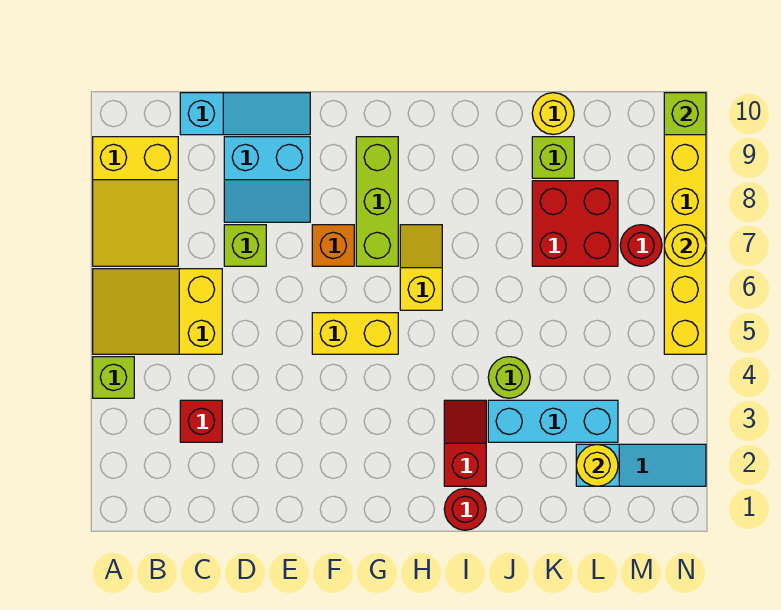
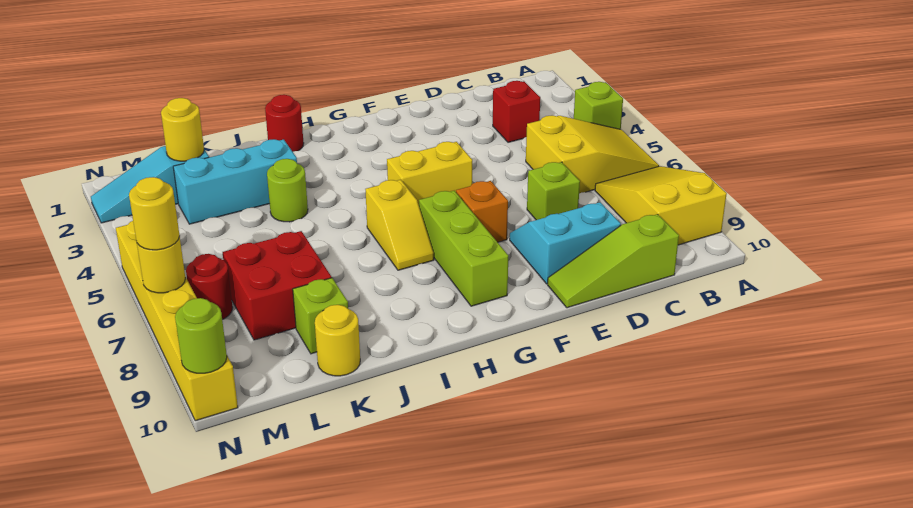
cyan slope C10:E10 level 1 top C -> lime slope C10:E10 level 1 top C
red slope I2:I3 level 1 top 2 -> none
none -> yellow round brick N7 level 3
lime brick N10 level 2 -> lime round brick N10 level 2

